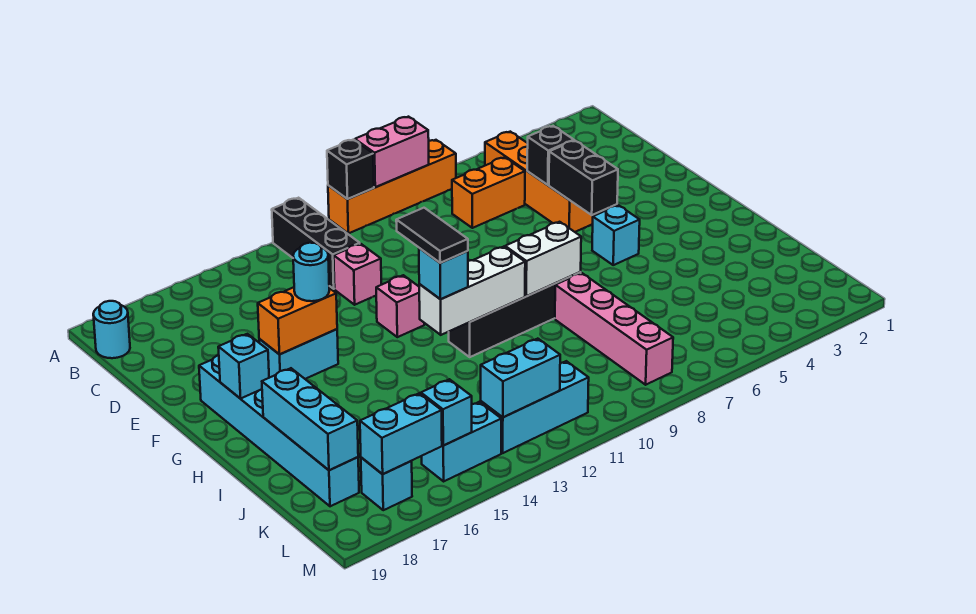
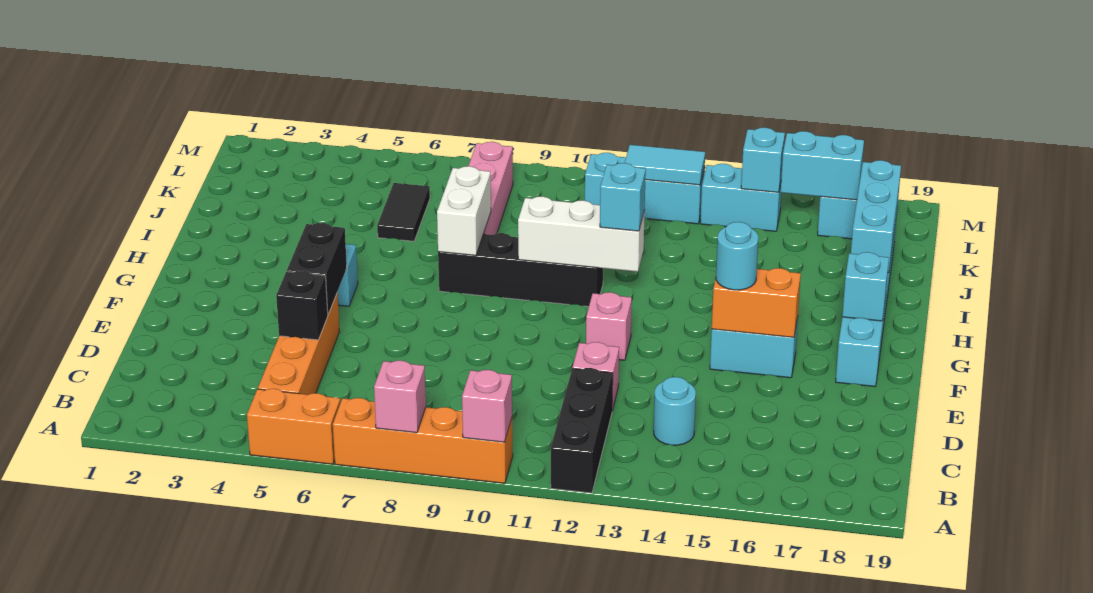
pink brick A8:A9 level 2 -> pink brick A8 level 2
black brick A10 level 2 -> pink brick A10 level 2
cyan round brick B19 level 1 -> cyan round brick C14 level 1
orange brick C6:C7 level 1 -> orange brick A5:A6 level 1
black tile G12:H12 level 4 -> black tile J6:K6 level 1
white brick H8:H9 level 2 -> white brick H8:I8 level 2
cyan brick L12:L13 level 2 -> cyan tile L12:L13 level 2

